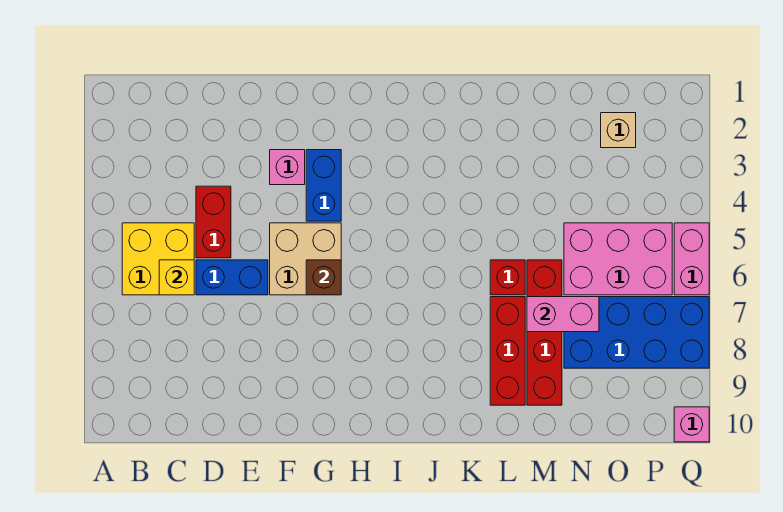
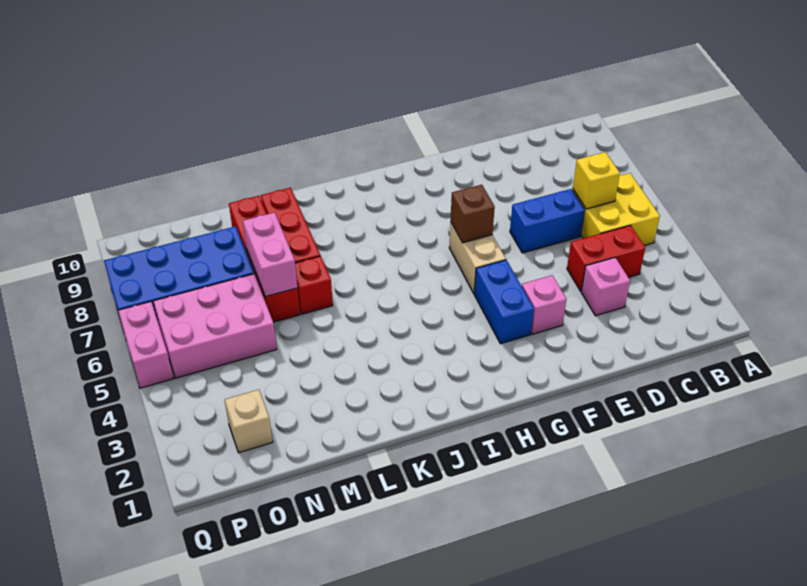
red brick D4:D5 level 1 -> red brick C4:D4 level 1
tan brick F5:G6 level 1 -> tan brick G5:G6 level 1
pink brick M7:N7 level 2 -> pink brick M6:M7 level 2
pink brick Q10 level 1 -> pink brick D3 level 1

